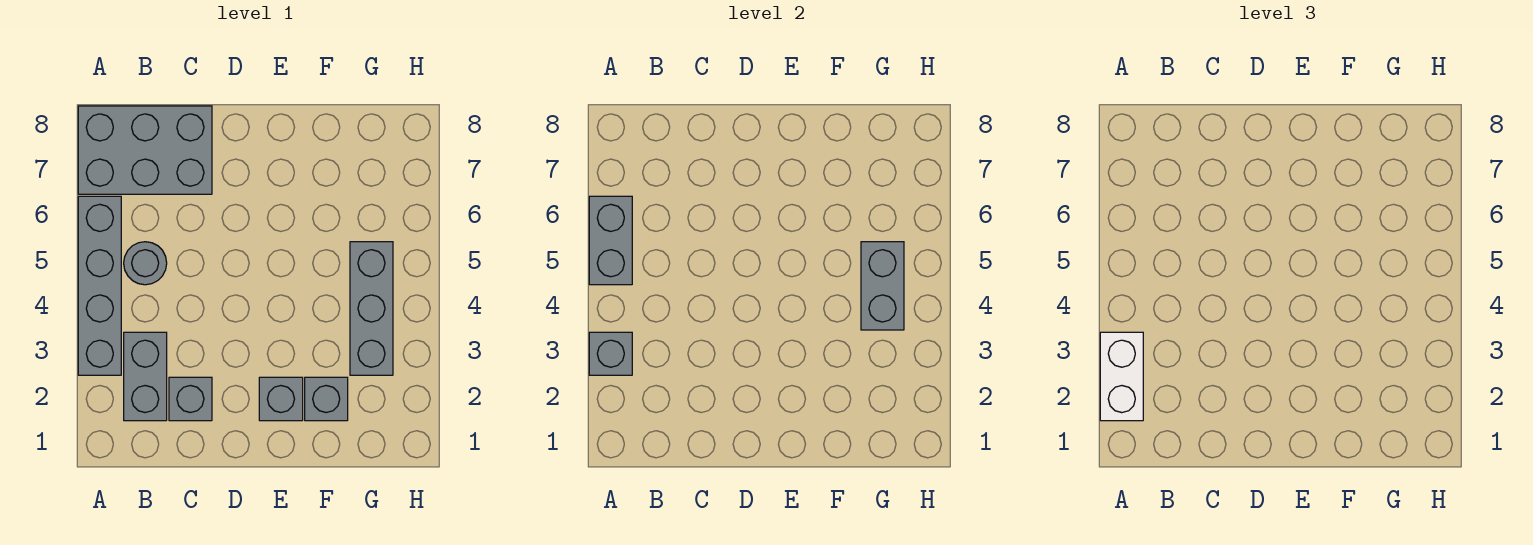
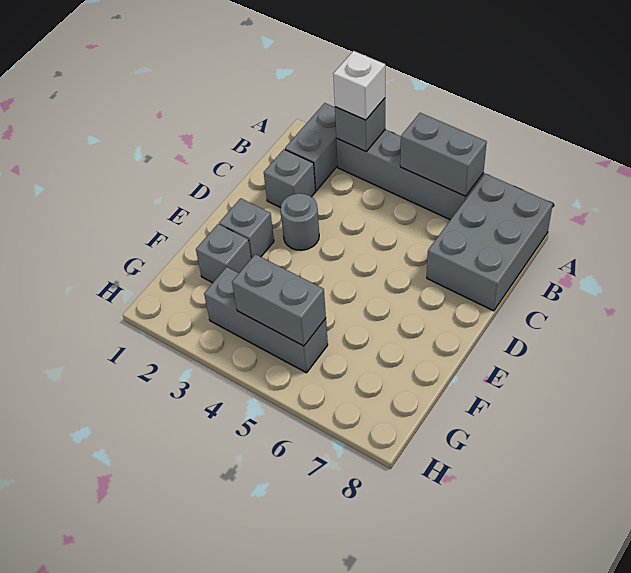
white brick A2:A3 level 3 -> white brick A3 level 3
grey brick B2:B3 level 1 -> grey brick A2:B2 level 1
grey round brick B5 level 1 -> grey round brick D3 level 1

